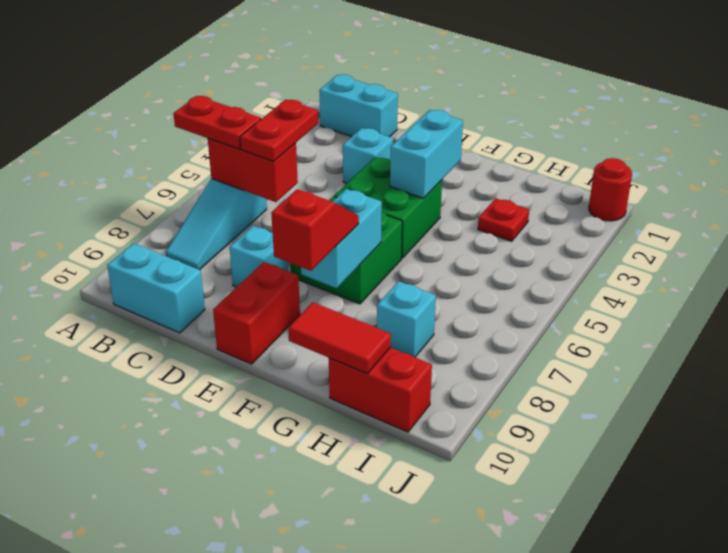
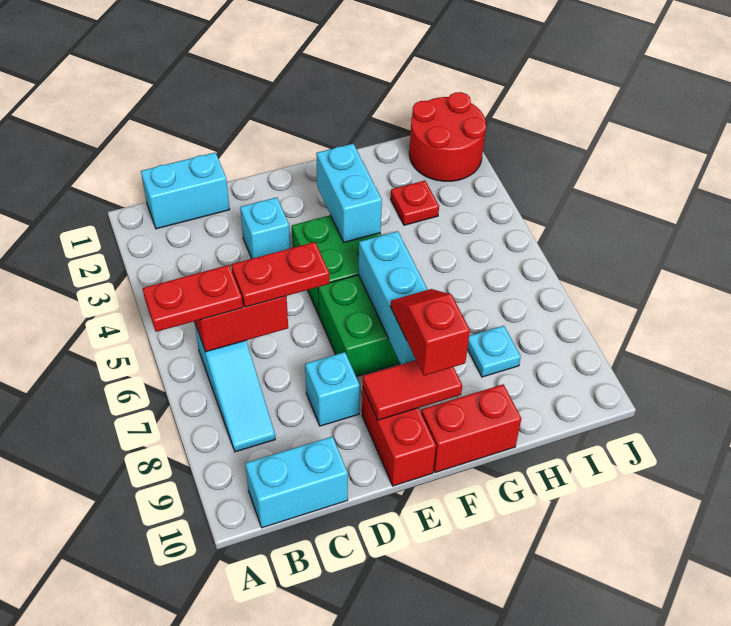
red plate C5:C6 level 3 -> red plate C6:D6 level 3
cyan brick F7:F8 level 2 -> cyan brick F6:F8 level 2
red tile G10:H10 level 2 -> red tile E9:F9 level 2
cyan brick H8 level 1 -> cyan plate H8 level 1
red brick H10:I10 level 1 -> red brick F10:G10 level 1
red round brick J1 level 1 -> red round brick I1:J2 level 1

